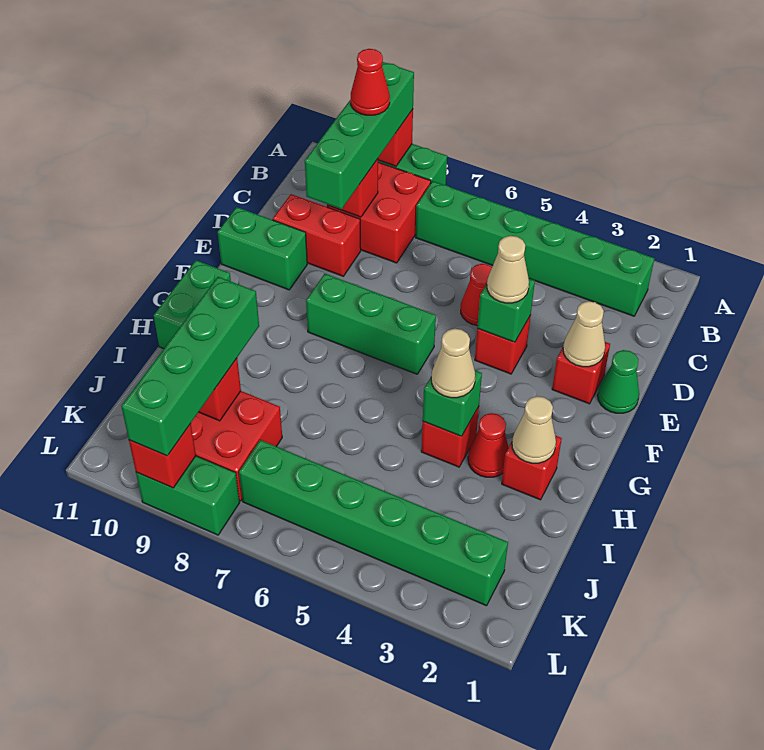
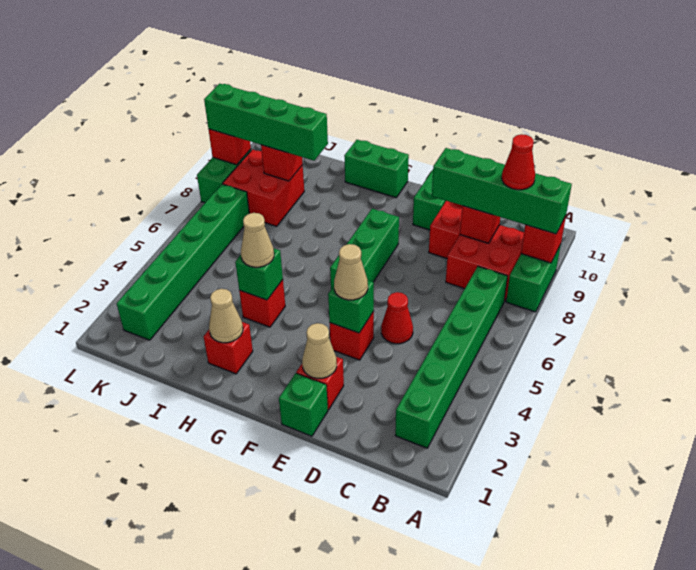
green cone E1 level 1 -> green brick E1 level 1
red cone H3 level 1 -> none

